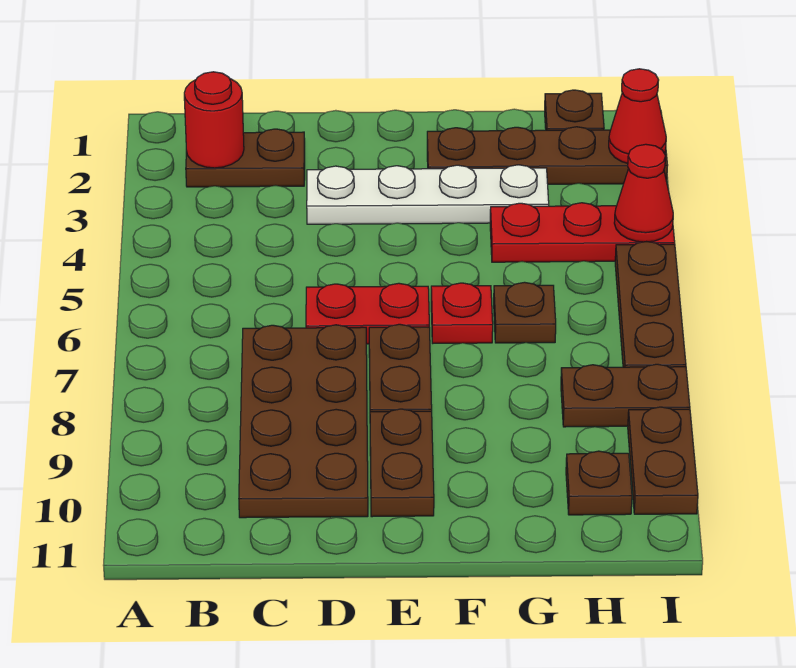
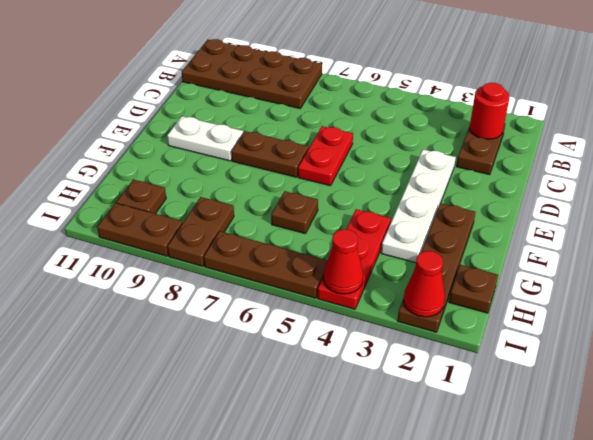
brown plate C7:D10 level 1 -> brown plate A8:B11 level 1
brown plate E9:E10 level 1 -> white plate E9:E10 level 1
red plate F6 level 1 -> none

